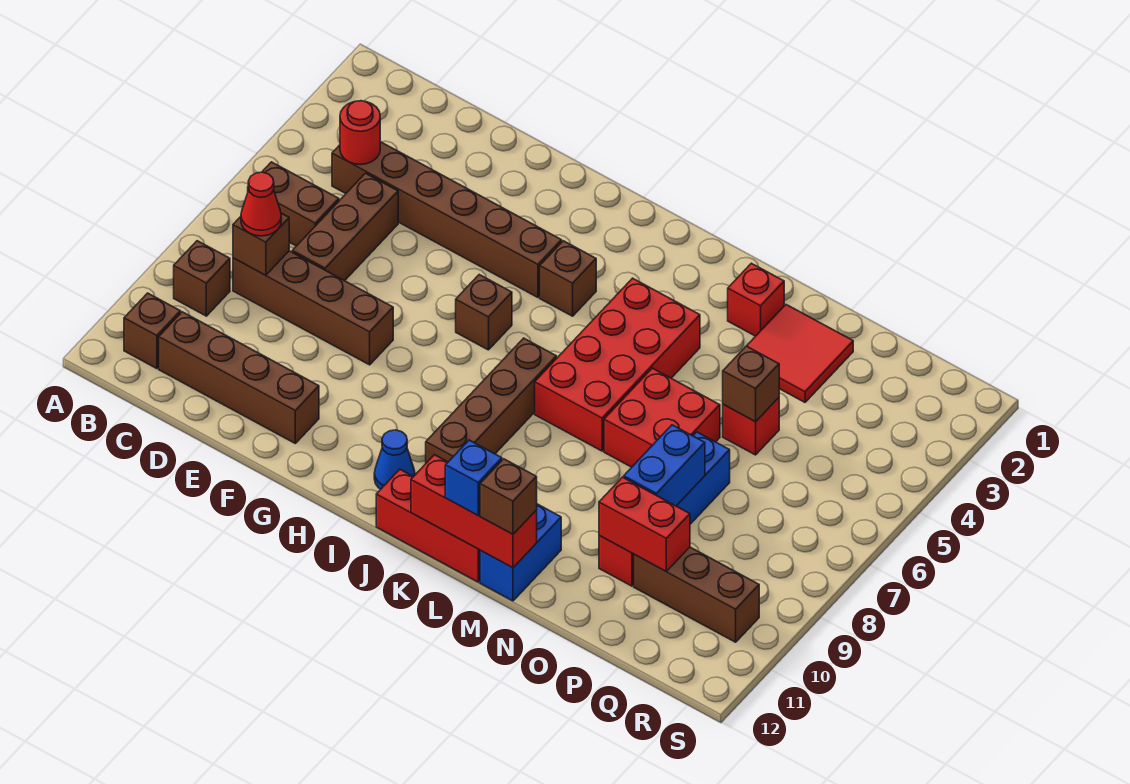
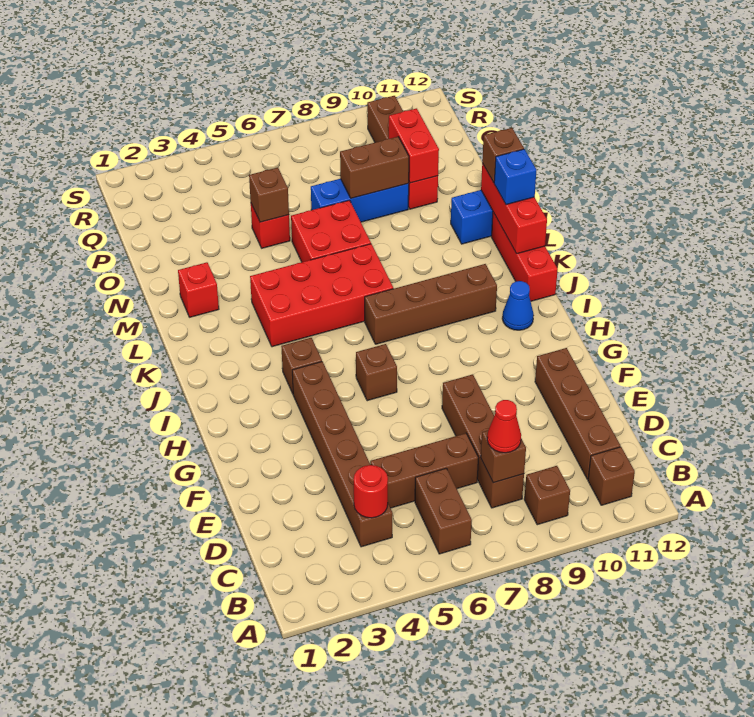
red tile N2:O3 level 1 -> none
blue brick O8:O9 level 2 -> brown brick O8:O9 level 2

